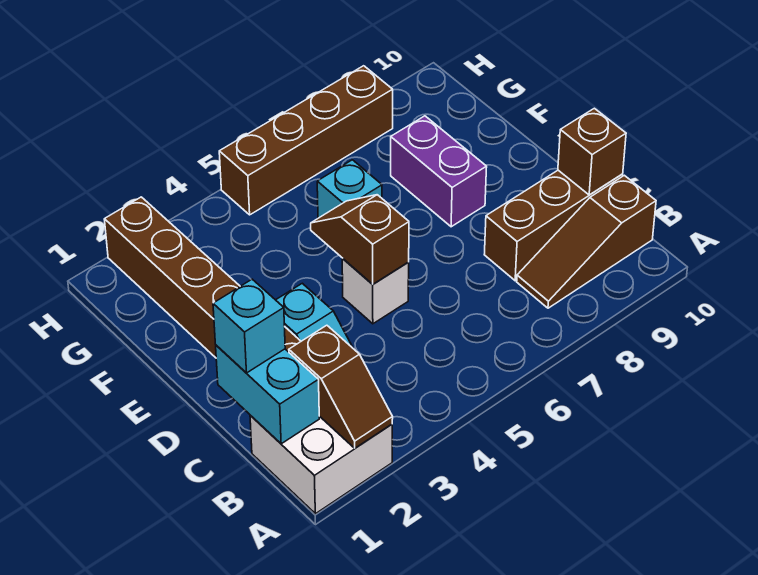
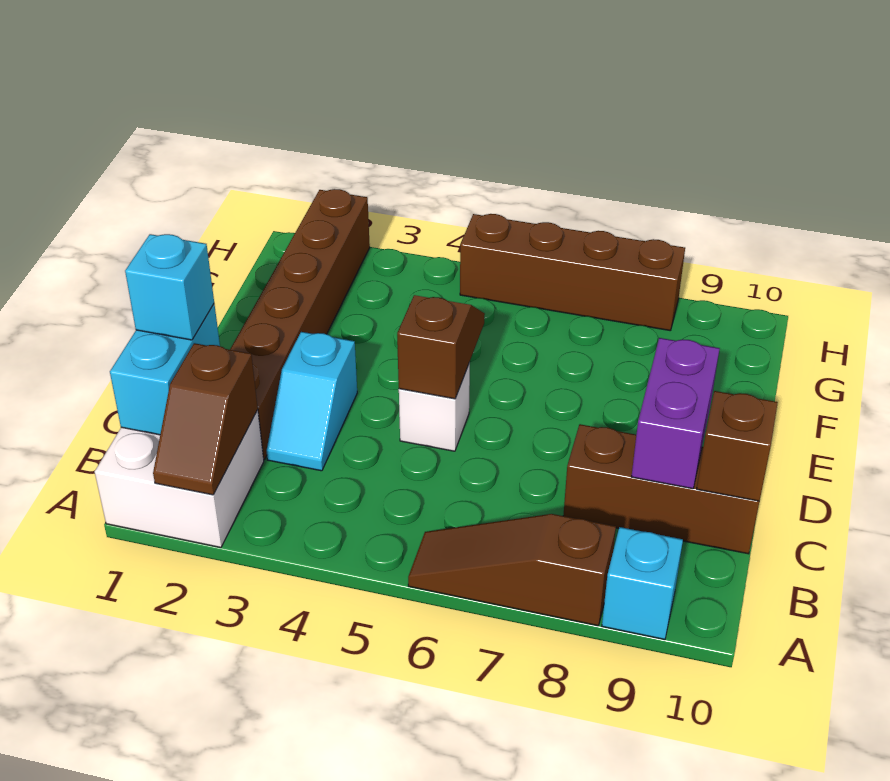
brown slope B8:B10 level 1 top 10 -> brown slope A6:A8 level 1 top 8
purple brick E8:F8 level 1 -> purple brick C9:D9 level 2
cyan brick F6 level 1 -> cyan brick A9 level 1

